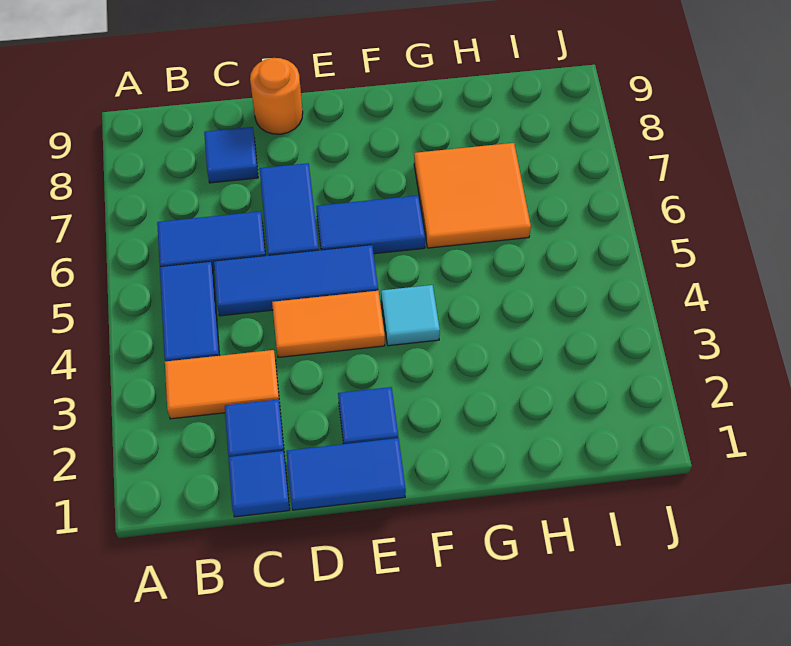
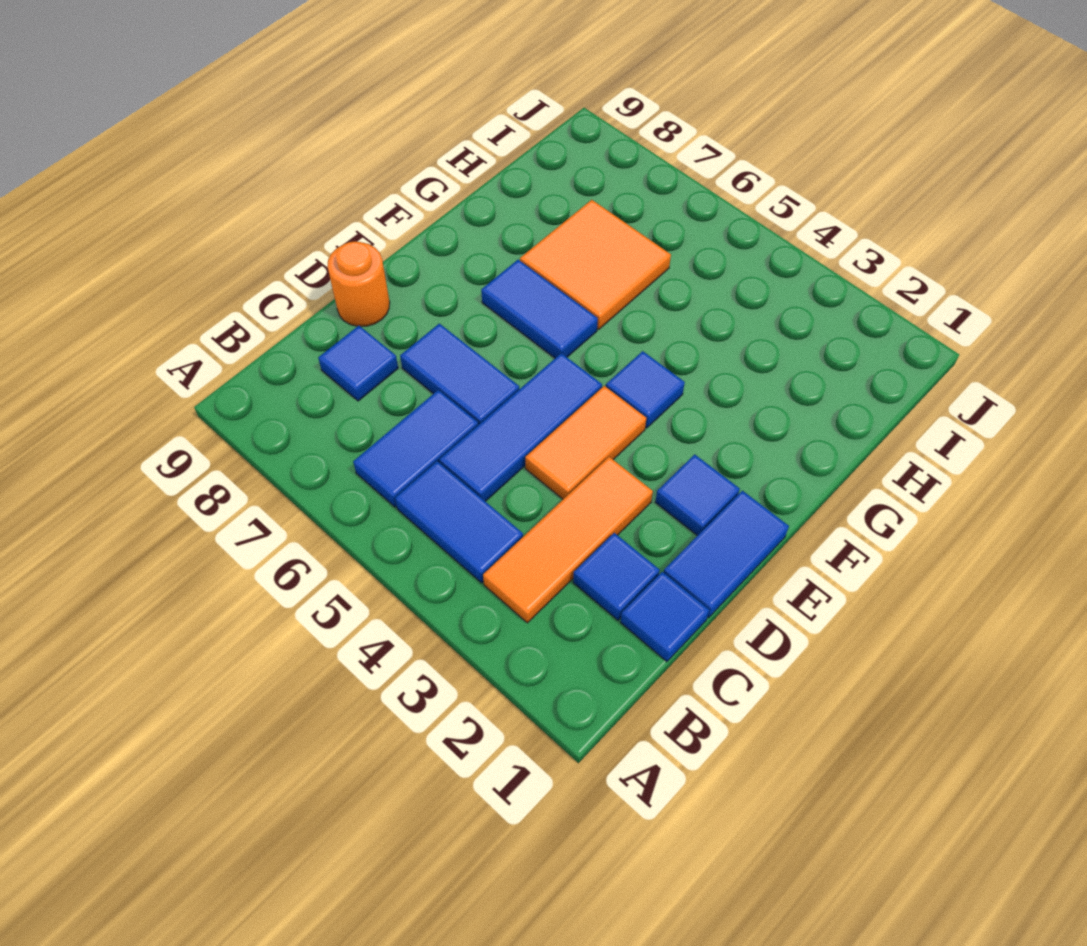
orange tile B3:C3 level 1 -> orange tile B3:D3 level 1
blue tile E6:F6 level 1 -> blue tile F6:F7 level 1
cyan tile F4 level 1 -> blue tile F4 level 1

